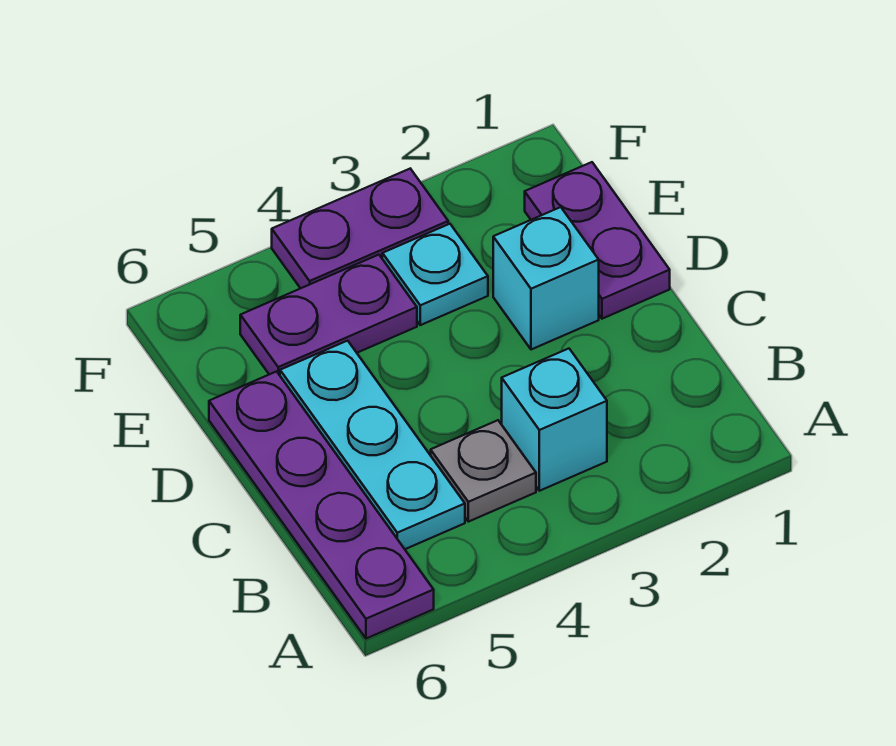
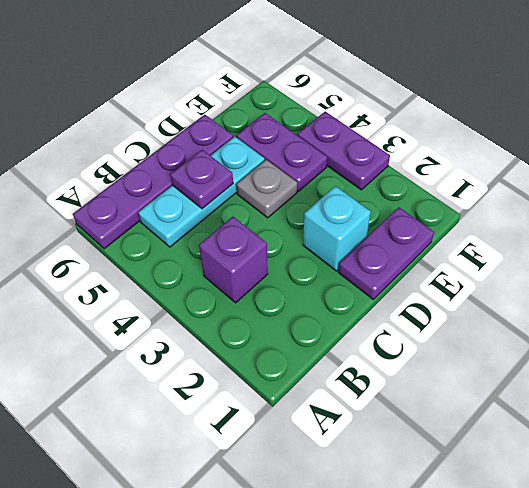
cyan brick B3 level 1 -> purple brick B3 level 1
grey plate B4 level 1 -> grey plate D4 level 1
none -> purple plate C5 level 2
cyan plate E3 level 1 -> none

